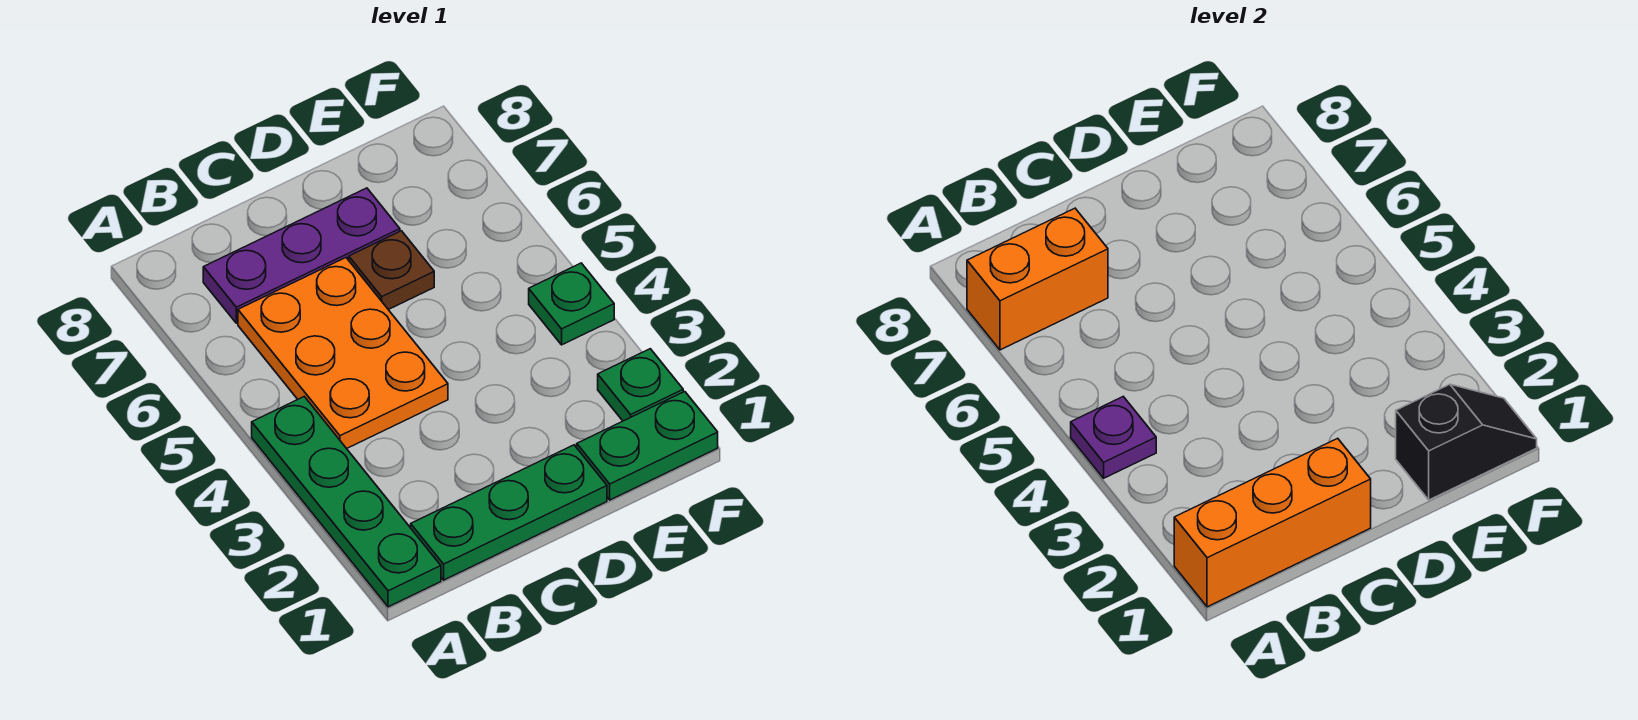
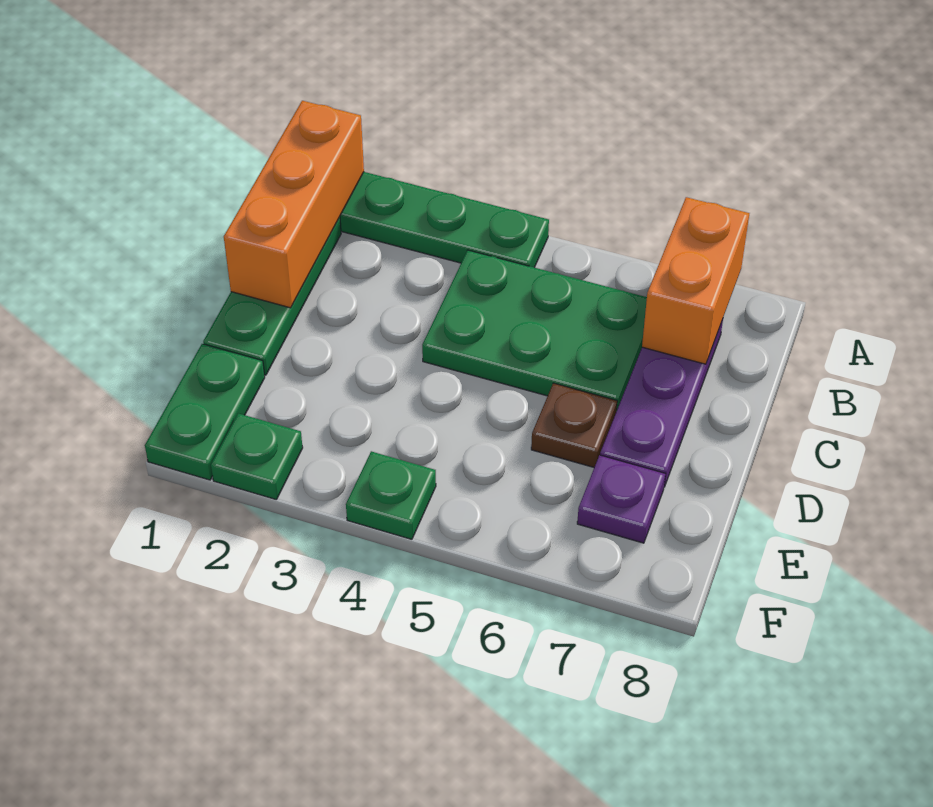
purple plate A4 level 2 -> purple plate E7 level 1
orange plate B4:C6 level 1 -> green plate B4:C6 level 1
black slope E1:F1 level 2 top E -> none

